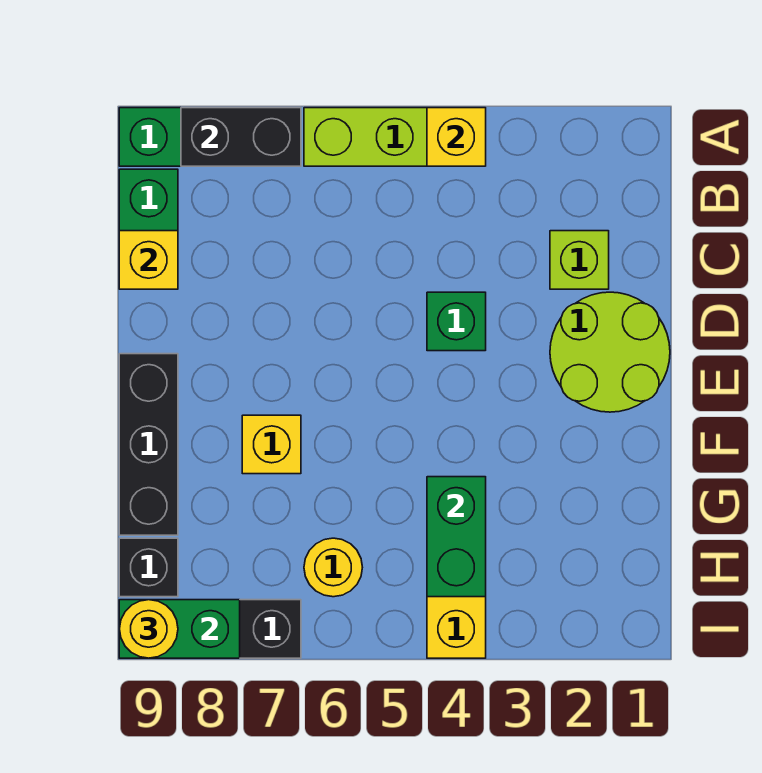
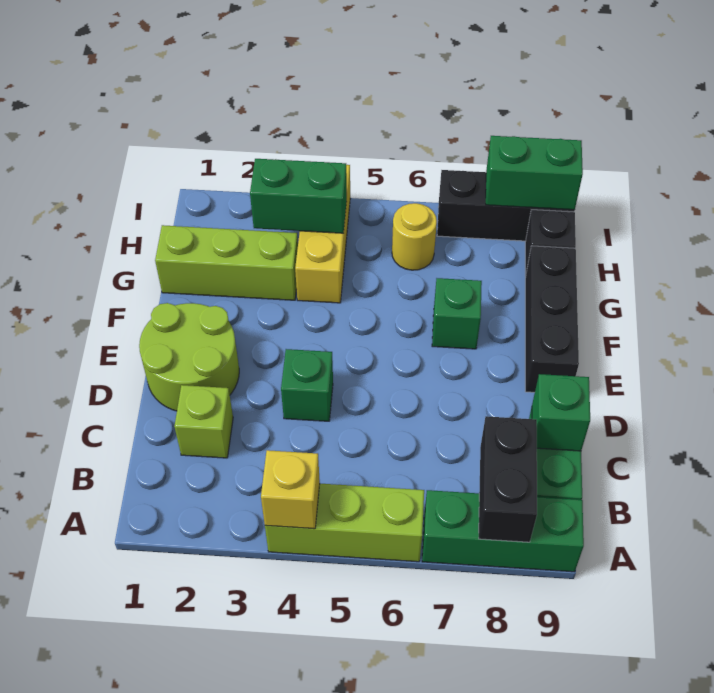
black brick A7:A8 level 2 -> black brick A8:B8 level 2
yellow brick C9 level 2 -> green brick C9 level 2
yellow brick F7 level 1 -> green brick F7 level 1
none -> lime brick G1:G3 level 1
green brick G4:H4 level 2 -> green brick H3:H4 level 2
yellow round brick I9 level 3 -> none

